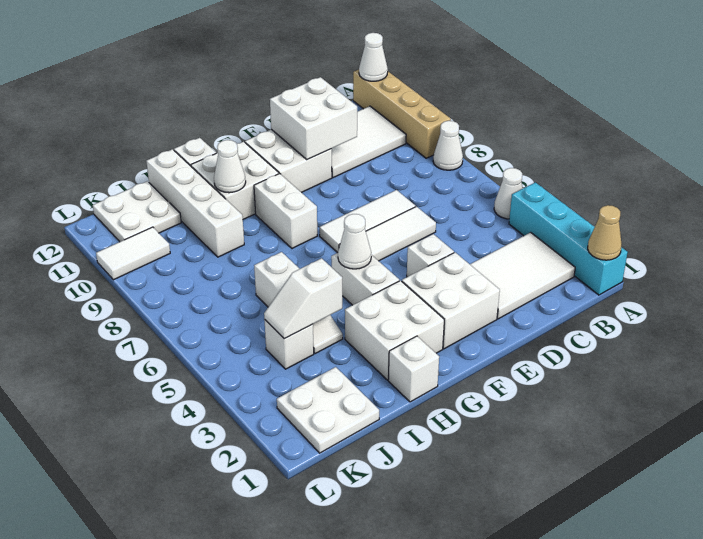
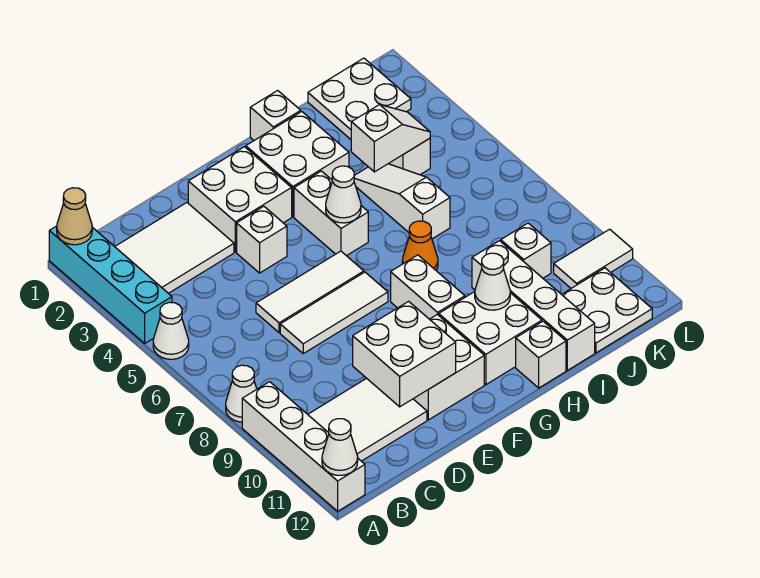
tan brick A9:A12 level 1 -> white brick A9:A12 level 1
none -> orange cone H7 level 1
none -> white brick J9 level 1

